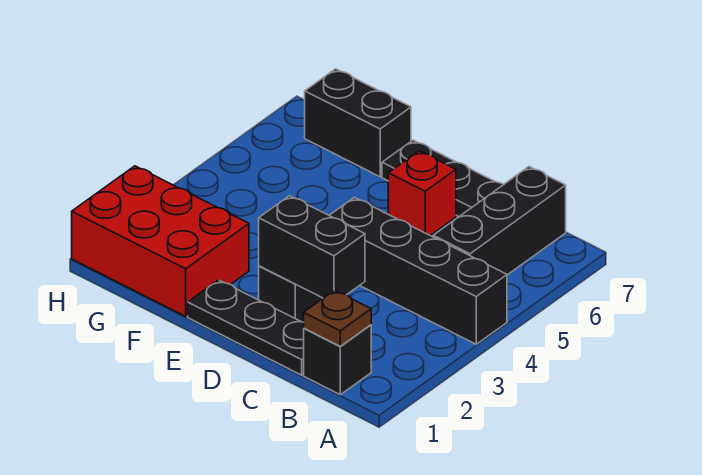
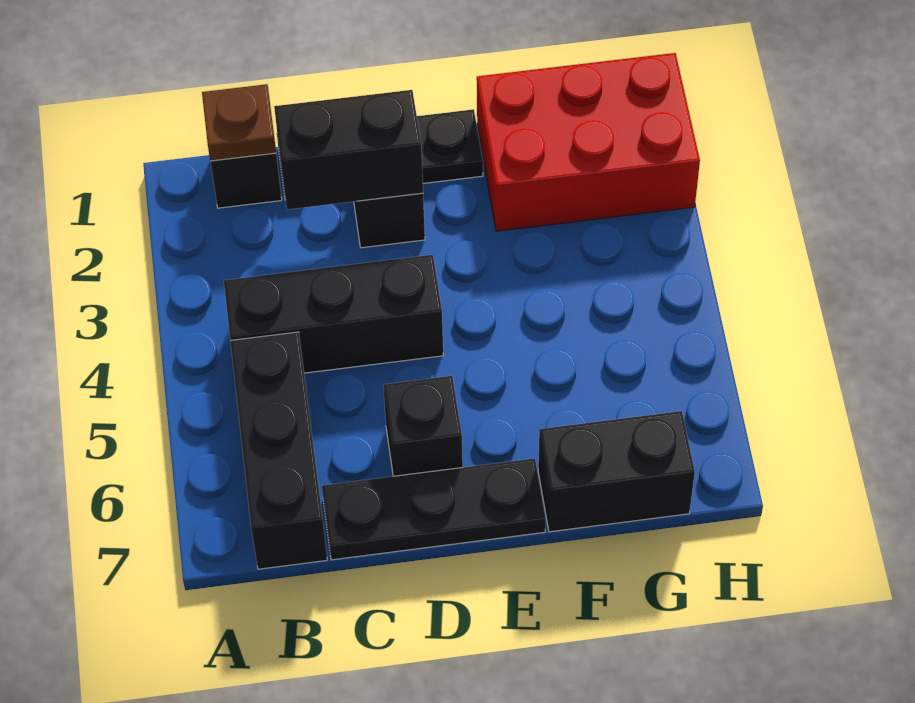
black brick A4:D4 level 1 -> black brick B4:D4 level 1
red brick D6 level 1 -> black brick D6 level 1

